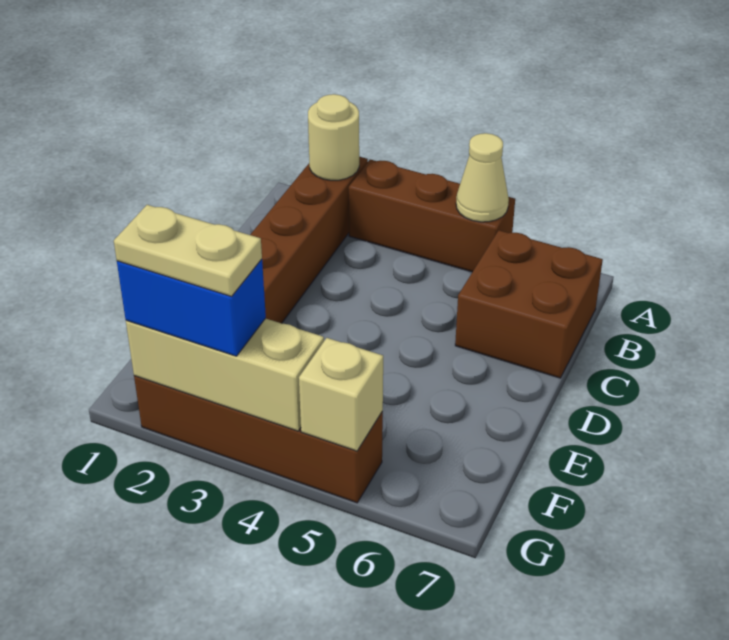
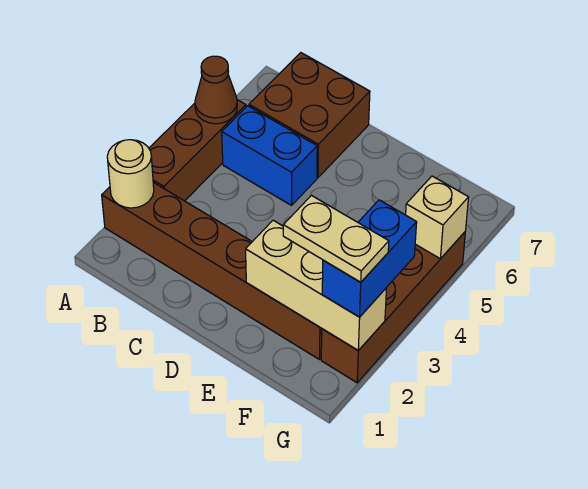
tan cone A5 level 2 -> brown cone A5 level 2
none -> blue brick B5:C5 level 1
tan brick G2:G4 level 2 -> tan brick E2:G2 level 2
tan plate G2:G3 level 4 -> tan plate F2:G2 level 4

